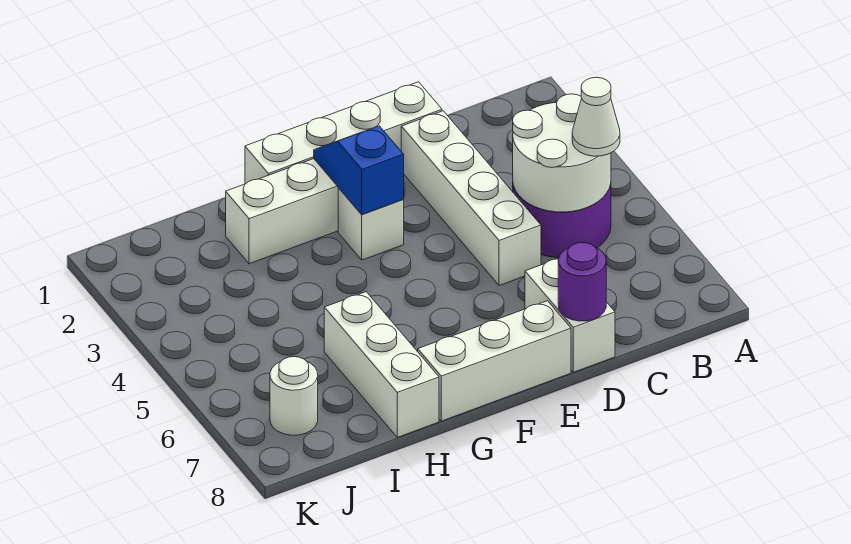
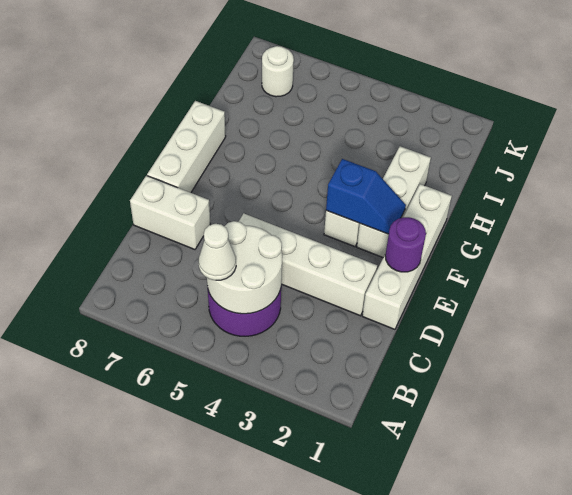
purple round brick D8 level 2 -> purple round brick E1 level 2
white brick H6:H8 level 1 -> none

